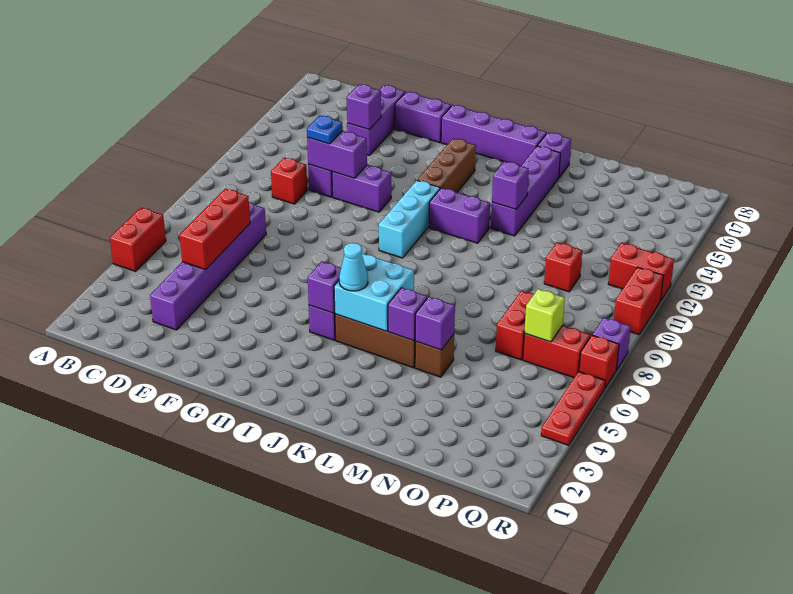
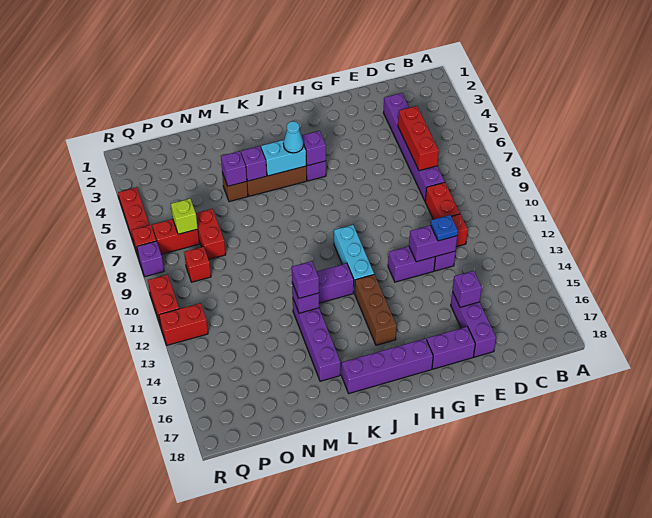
red brick A5:A6 level 1 -> red brick D9:D10 level 1
cyan brick J5:K6 level 2 -> cyan brick J5:K5 level 2
purple brick L17 level 1 -> purple brick L13 level 3
red brick O11 level 1 -> red brick P9 level 1

